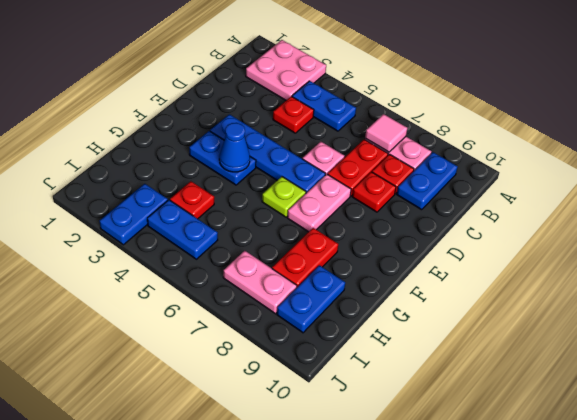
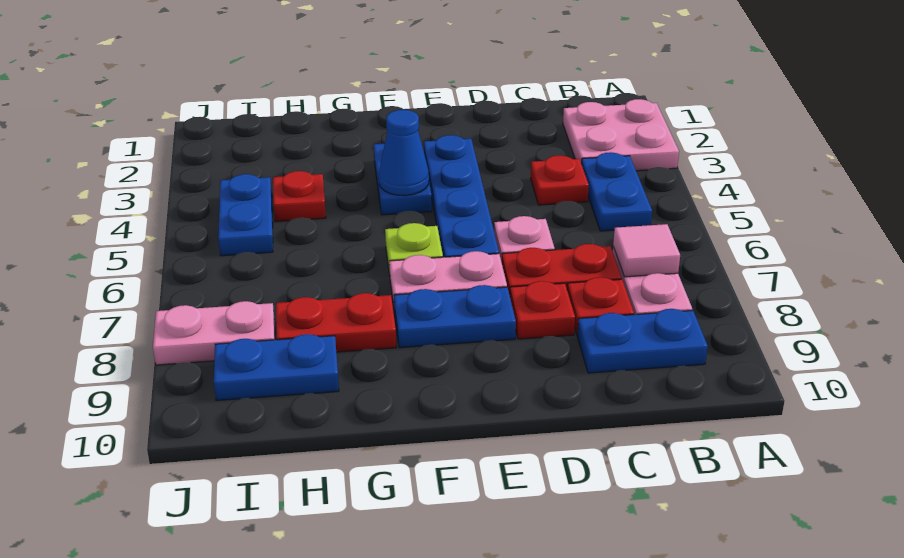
blue plate I3:J3 level 1 -> blue plate E8:F8 level 1
pink plate I7:I8 level 1 -> pink plate I8:J8 level 1

